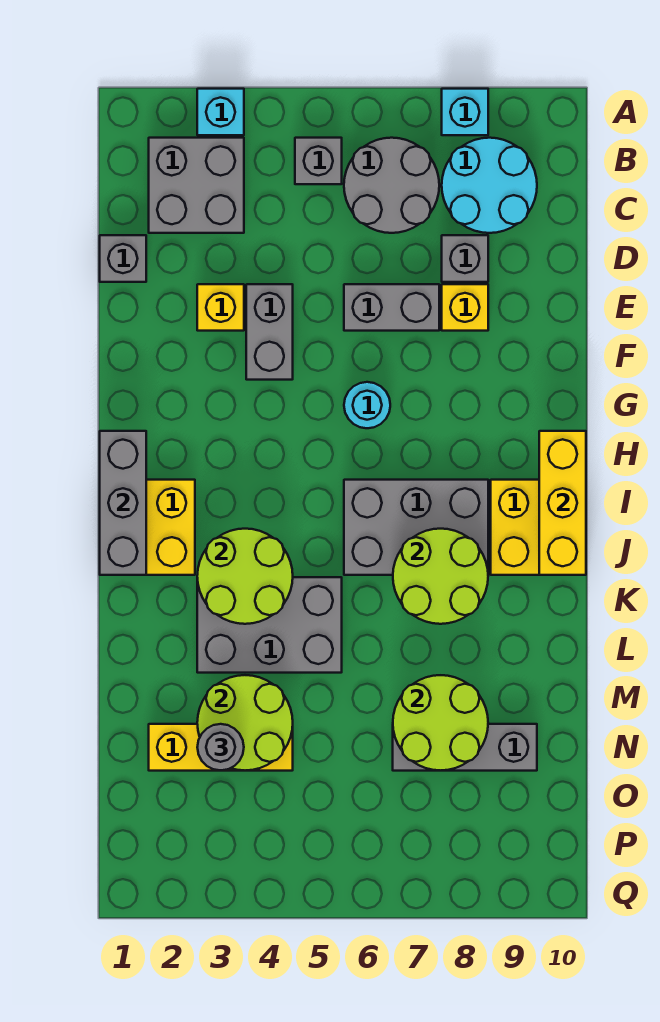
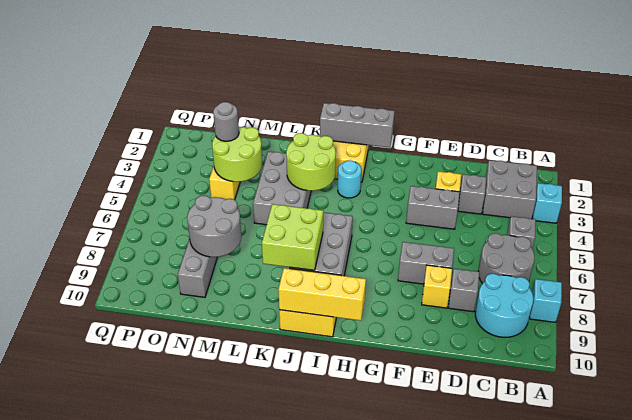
grey brick D1 level 1 -> grey brick D3 level 1
grey brick E6:E7 level 1 -> grey brick E7:F7 level 1
cyan round brick G6 level 1 -> cyan round brick I3 level 1
lime round brick J7:K8 level 2 -> lime brick J7:K8 level 2
lime round brick M7:N8 level 2 -> grey round brick M7:N8 level 2

